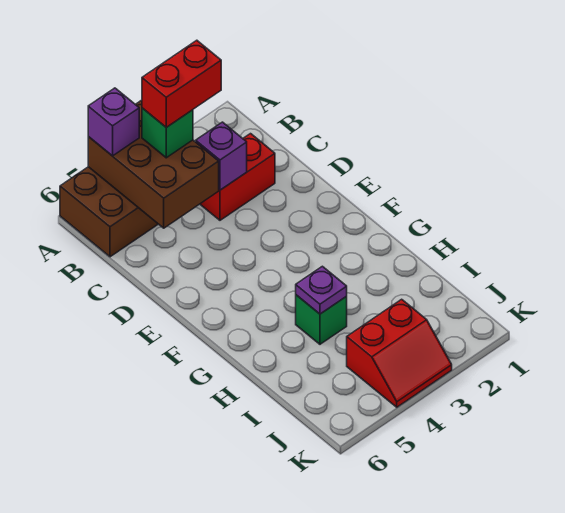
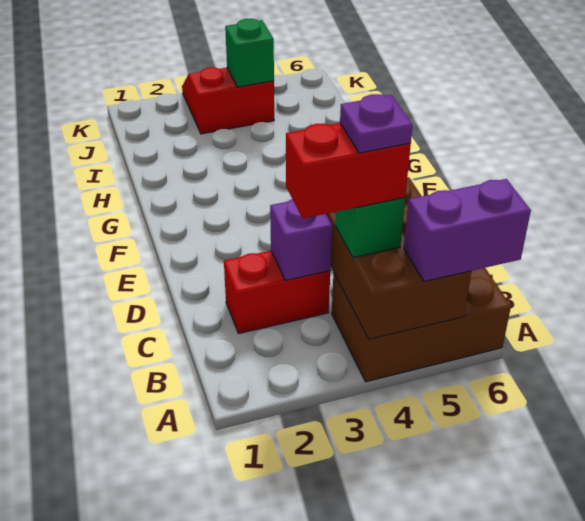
purple brick A5 level 3 -> purple brick A5:A6 level 3
green brick H4 level 1 -> green brick J4 level 2
purple plate H4 level 2 -> purple plate B4 level 5

